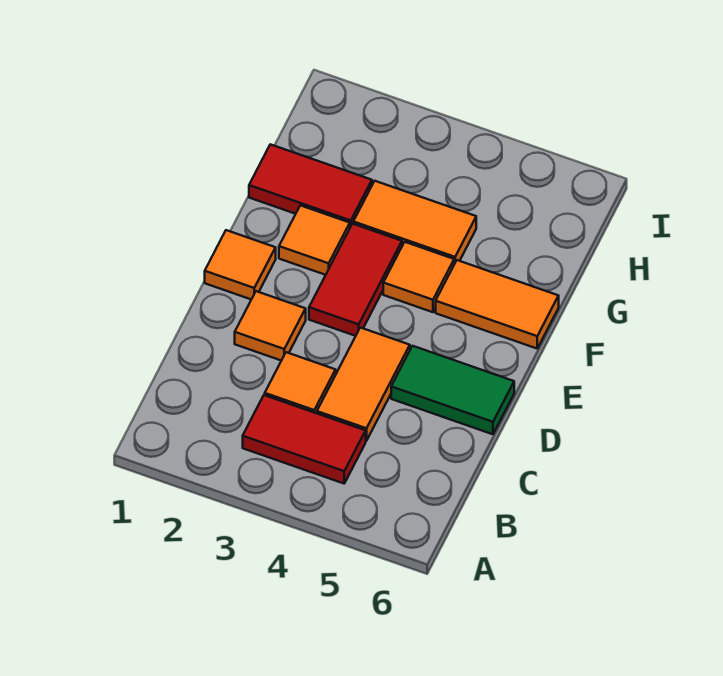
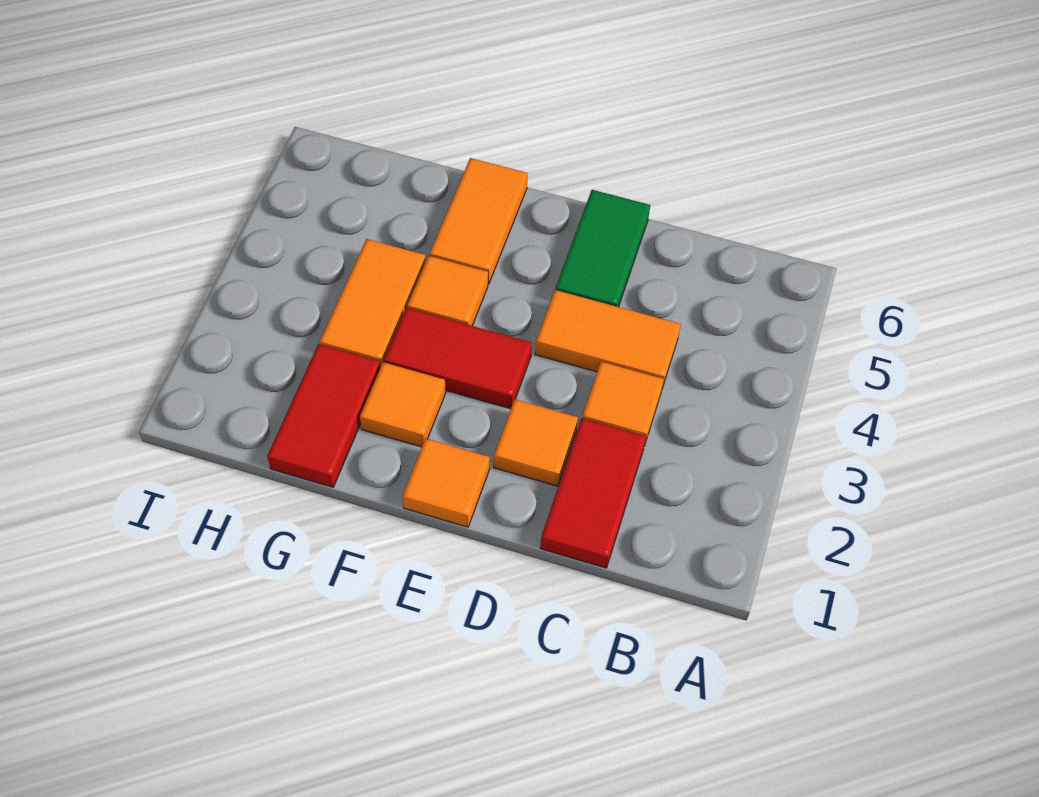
red tile B3:B4 level 1 -> red tile C1:C2 level 1

